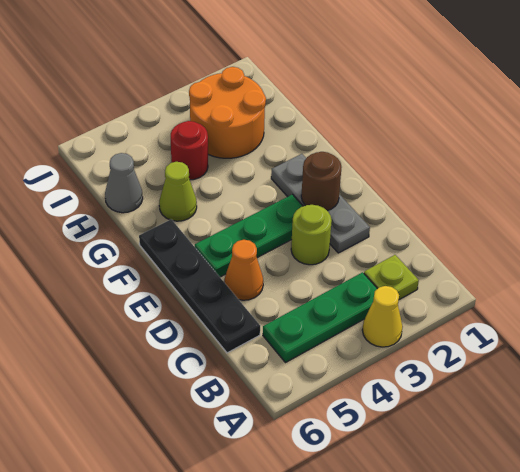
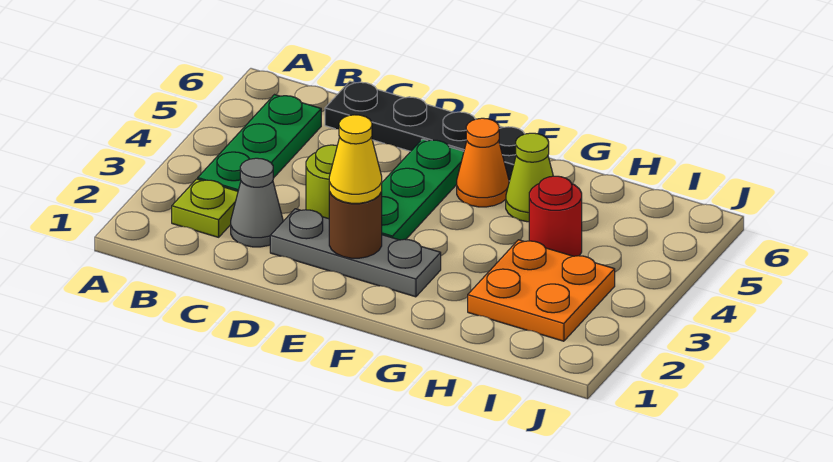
yellow cone A3 level 1 -> yellow cone E2 level 3
orange cone D5 level 1 -> orange cone F5 level 1
orange round brick H2:I3 level 1 -> orange plate H2:I3 level 1
grey cone H6 level 1 -> grey cone C2 level 1

